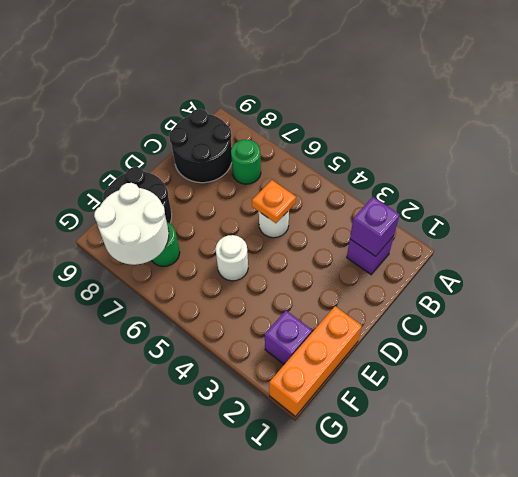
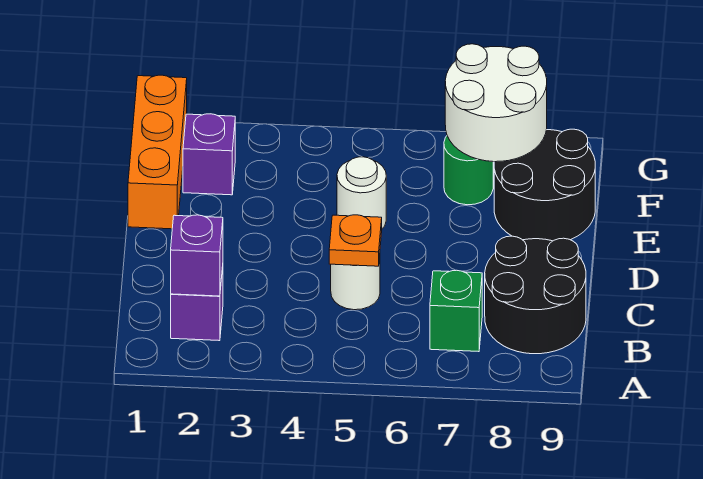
green round brick B7 level 1 -> green brick B7 level 1

